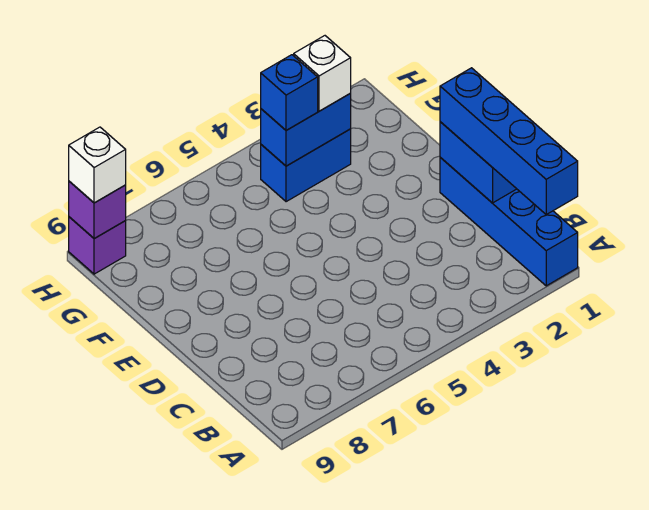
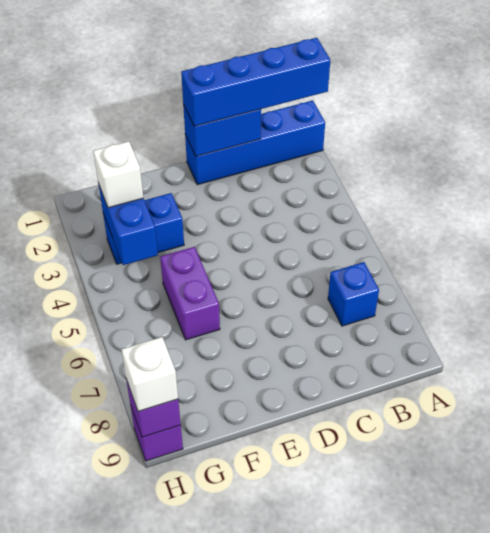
none -> purple brick F5:F6 level 1
blue brick G3:G4 level 1 -> blue brick F3:G3 level 1
blue brick G4 level 3 -> blue brick B7 level 1

